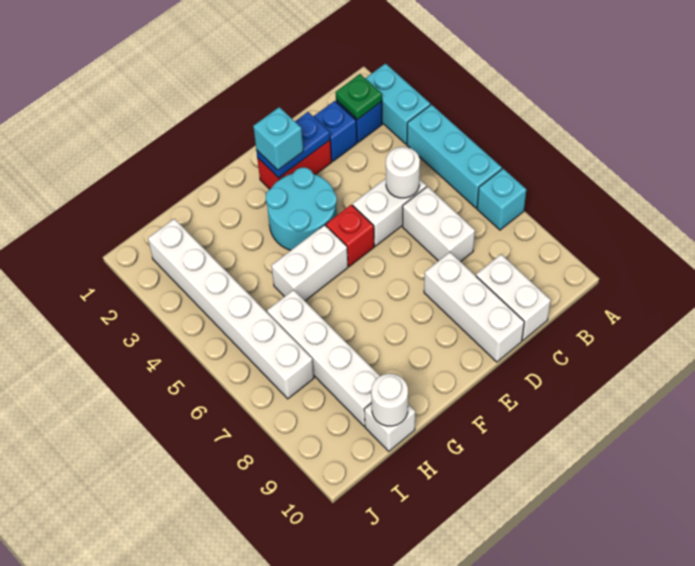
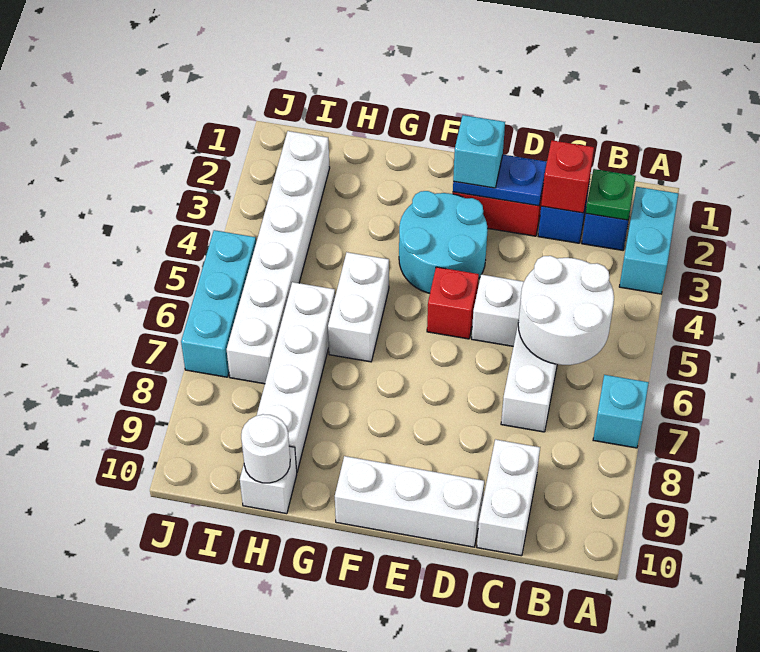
cyan brick A4:A6 level 1 -> cyan brick J5:J7 level 1
none -> red brick C2 level 2
white round brick C5 level 2 -> white round brick B5:C6 level 2
white brick D8:D10 level 1 -> white brick D10:F10 level 1
white brick F5:G5 level 1 -> white brick G5:G6 level 1

